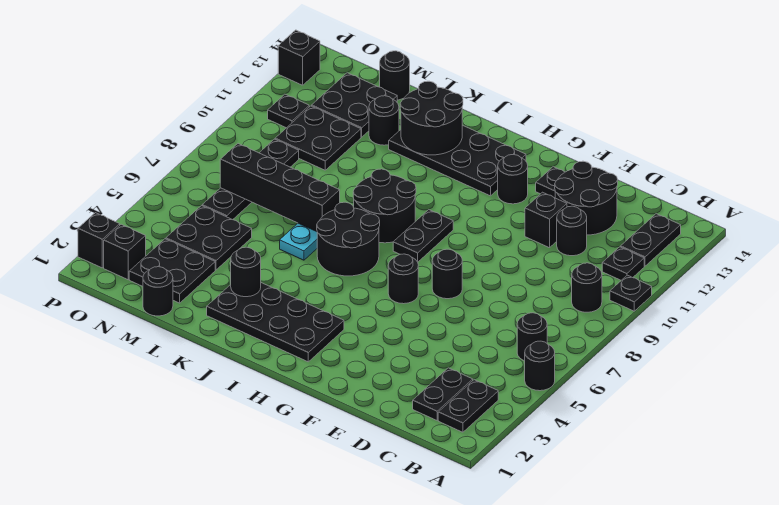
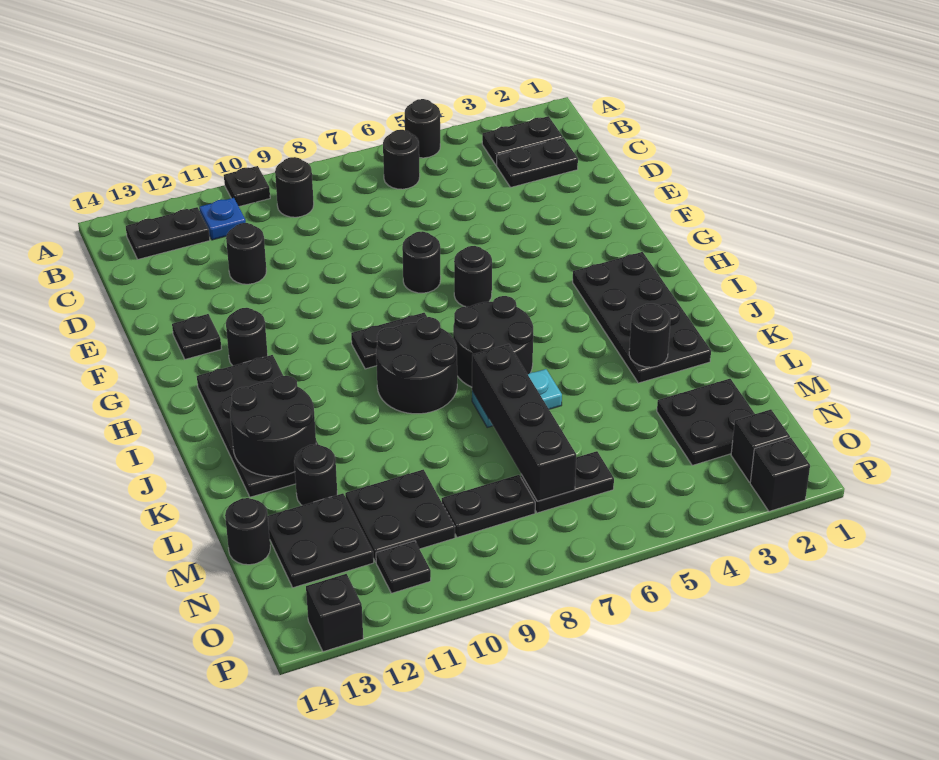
black plate B11 level 1 -> blue plate B11 level 1
black round brick D12:E13 level 1 -> none
black brick E11 level 1 -> none
black round brick M1 level 1 -> none
black plate M4:N5 level 1 -> none

